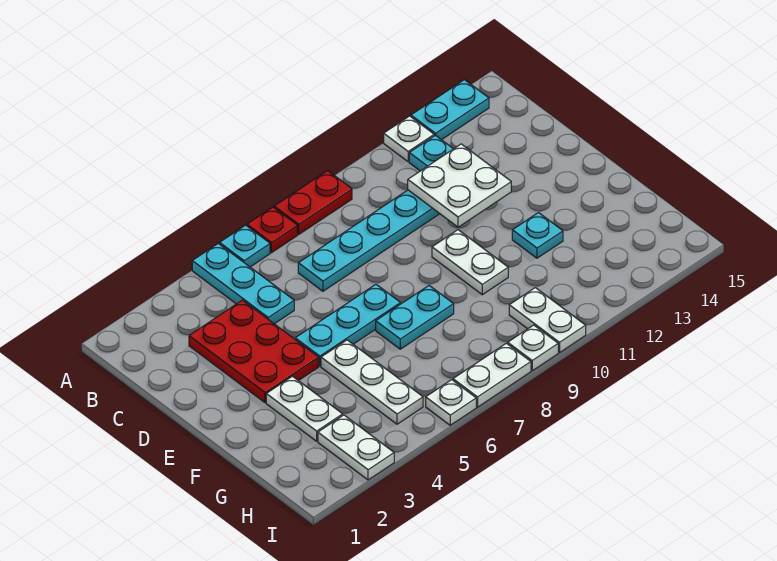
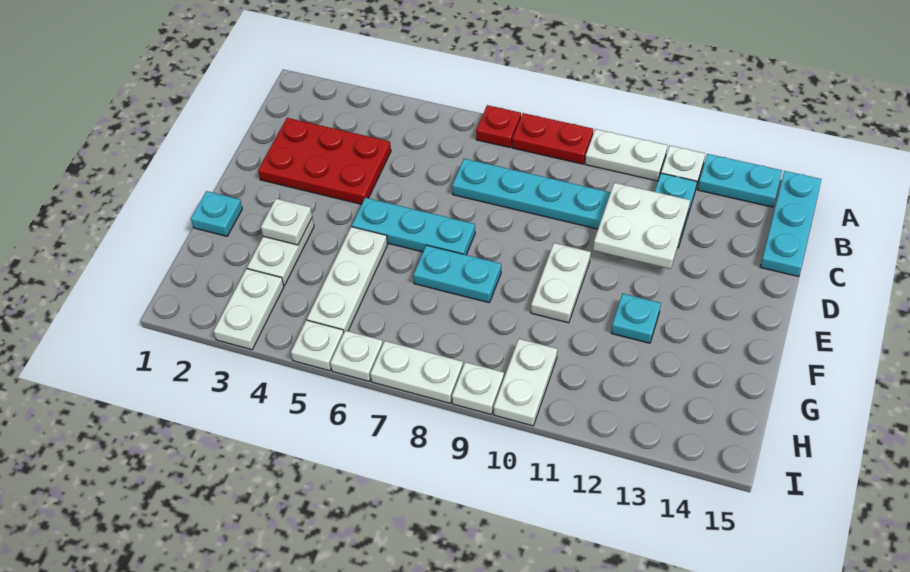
cyan plate A5:C5 level 1 -> cyan plate A15:C15 level 1
cyan plate A6 level 1 -> cyan plate F1 level 1
none -> white plate A10:A11 level 1
red plate C3:E4 level 1 -> red plate C2:D4 level 1
none -> white plate F3 level 2
none -> white plate I5 level 1

